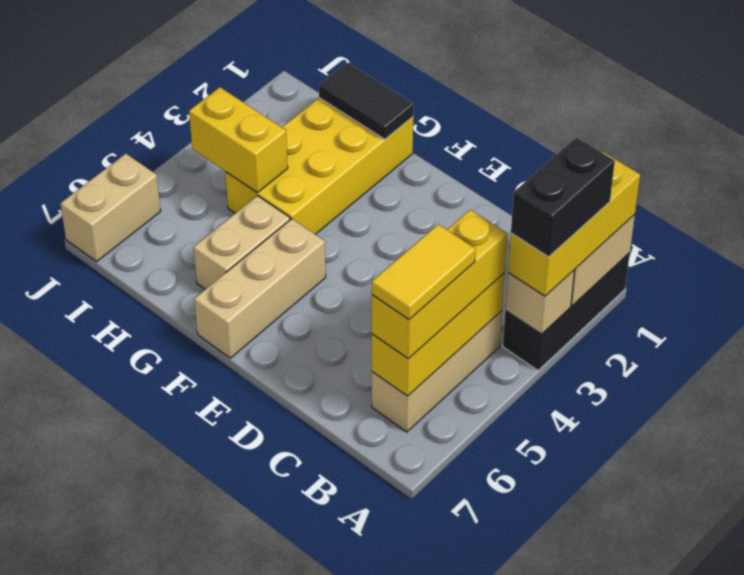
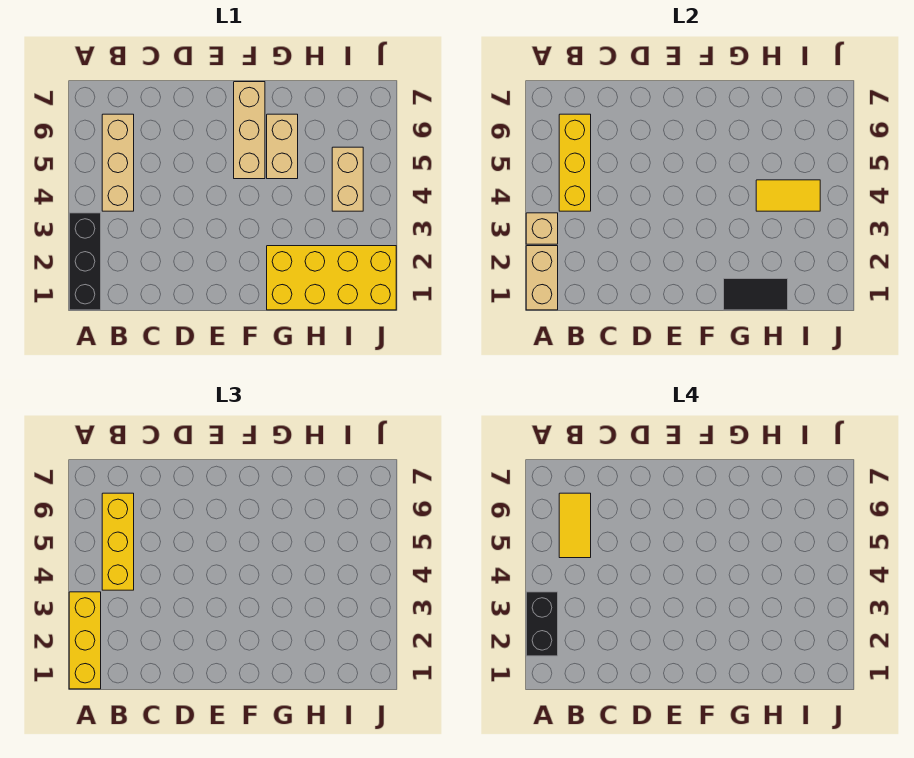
yellow brick G1:H4 level 1 -> yellow brick G1:J2 level 1
yellow brick H4:I4 level 2 -> yellow tile H4:I4 level 2
tan brick J6:J7 level 1 -> tan brick I4:I5 level 1

